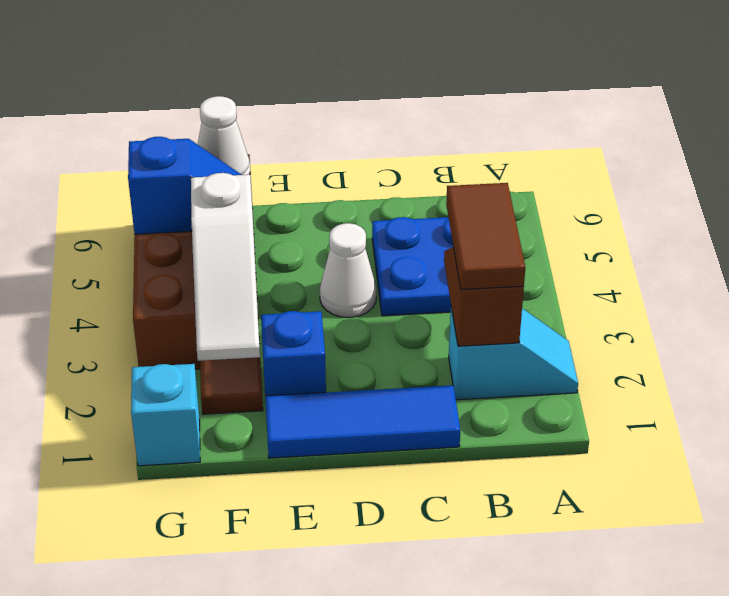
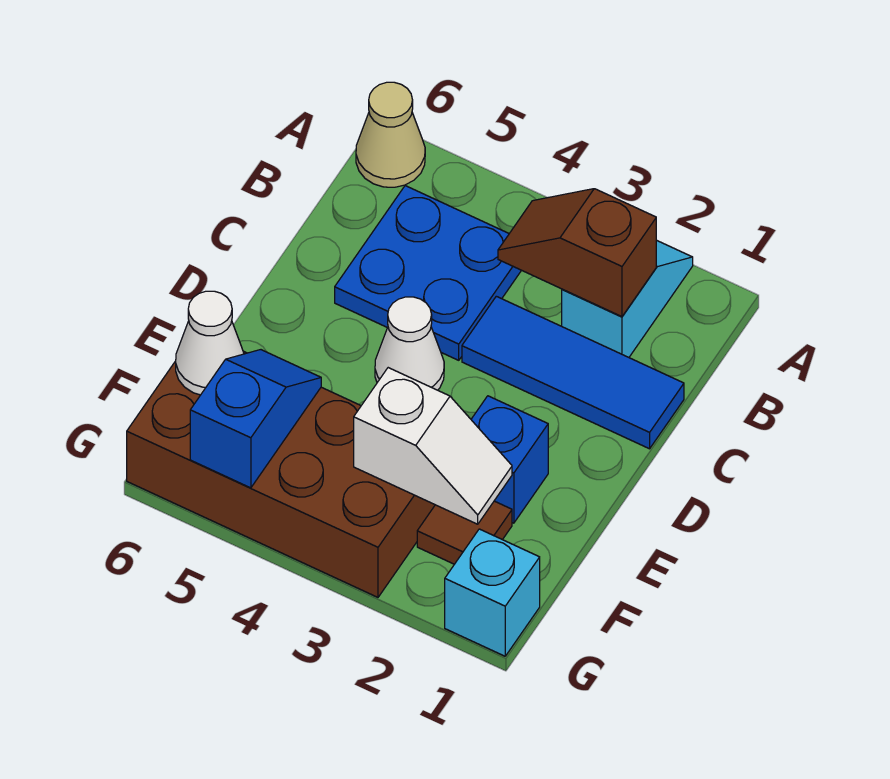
none -> tan cone A6 level 1
brown tile B2:B3 level 3 -> none
blue tile C1:E1 level 1 -> blue tile C1:C3 level 1
white slope F2:F4 level 2 top 4 -> white slope F2:F3 level 2 top 3

